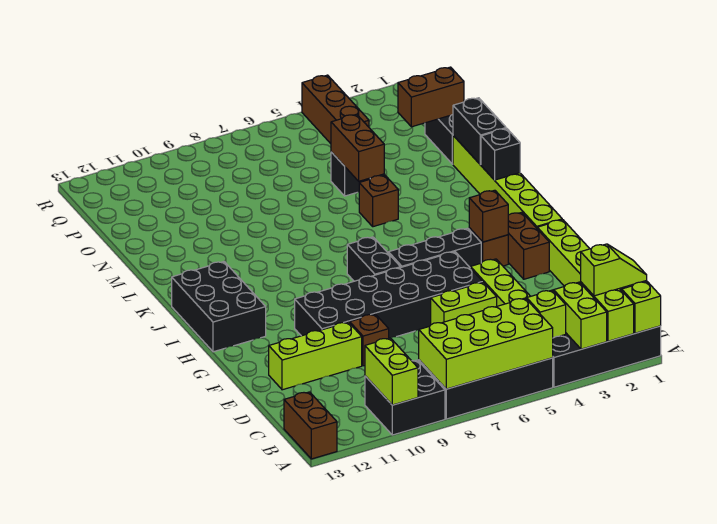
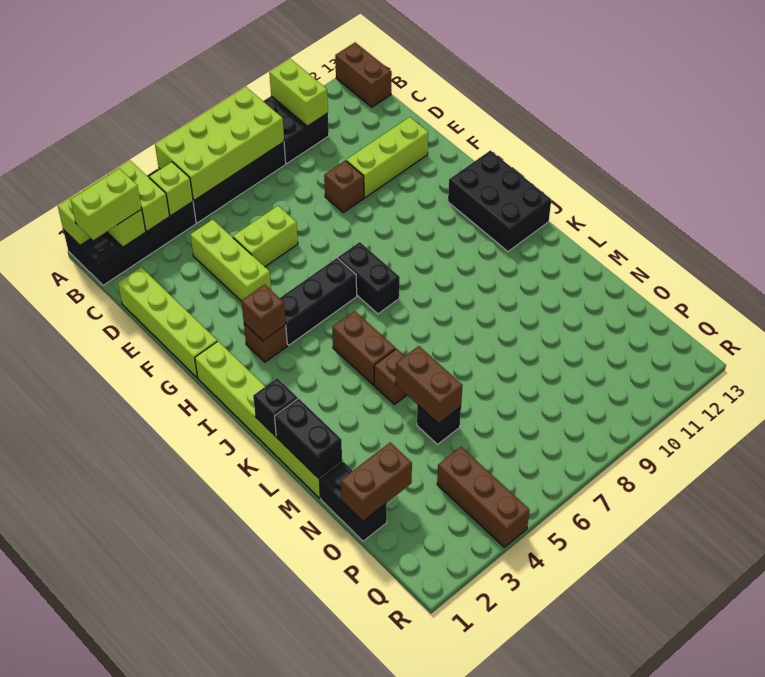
lime slope B1:B2 level 3 top 2 -> lime brick B1:B2 level 3
black brick F5:G10 level 1 -> none
brown brick G2:H2 level 1 -> brown brick J5:K5 level 1

